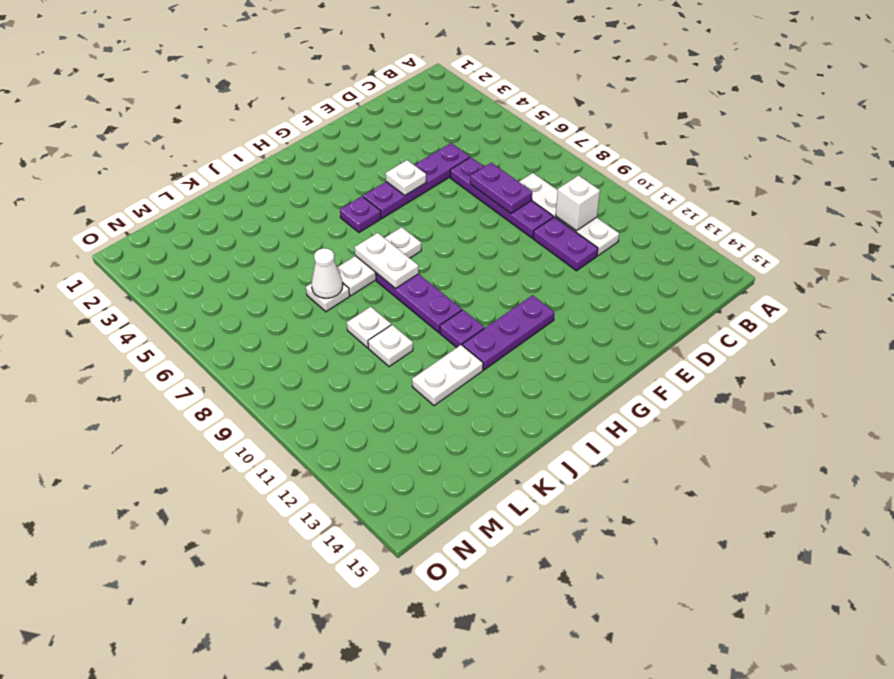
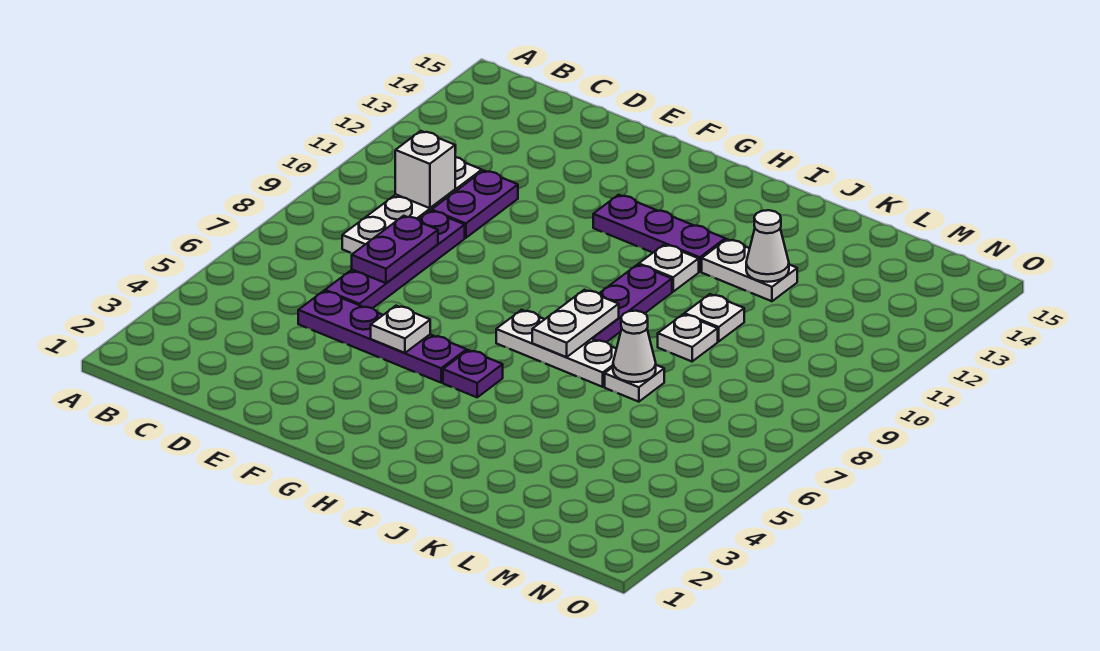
purple plate I11 level 1 -> white plate I11 level 1
none -> white cone K12 level 2

